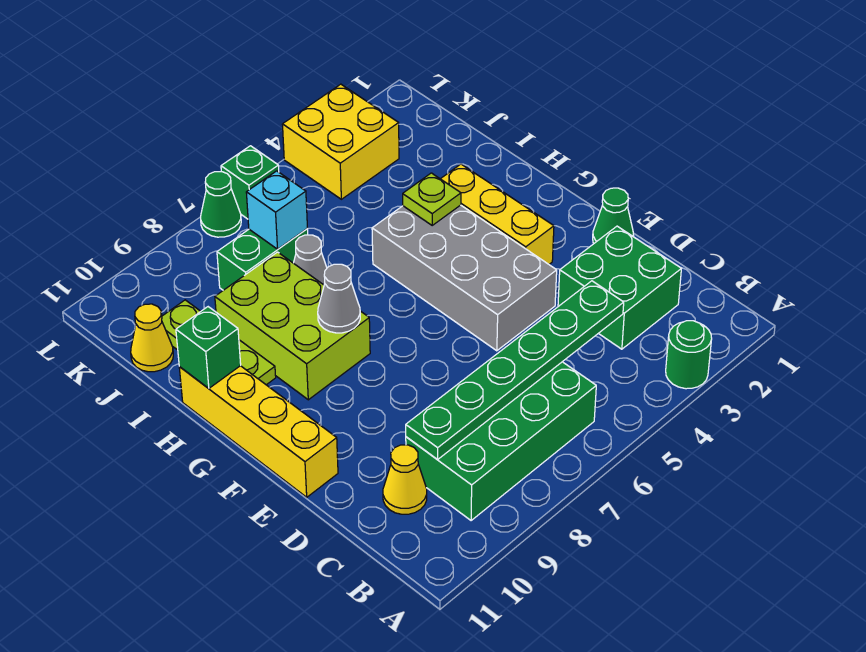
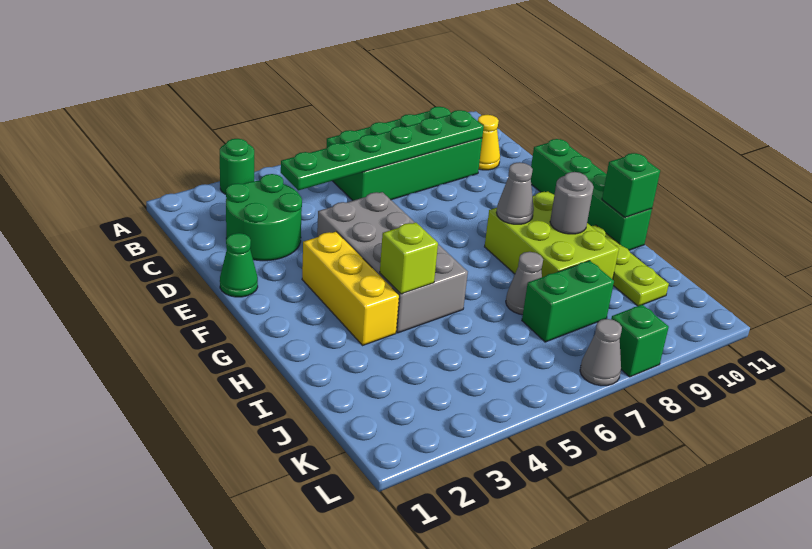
green brick C2:D3 level 1 -> green round brick C2:D3 level 1
yellow brick E11:H11 level 1 -> green brick E11:H11 level 1
lime plate H4 level 2 -> lime brick H4 level 2
none -> grey round brick H9 level 2
cyan brick J7 level 2 -> none
yellow cone J11 level 1 -> none
yellow brick K3:L4 level 1 -> none
green brick L6 level 1 -> green brick L8 level 1
green cone L7 level 1 -> grey cone L7 level 1

